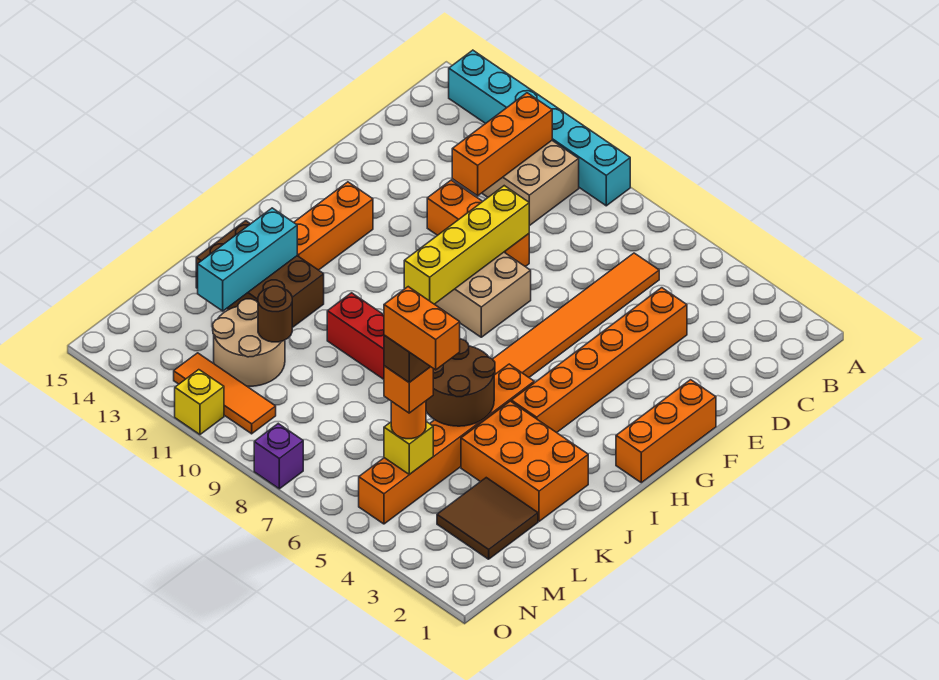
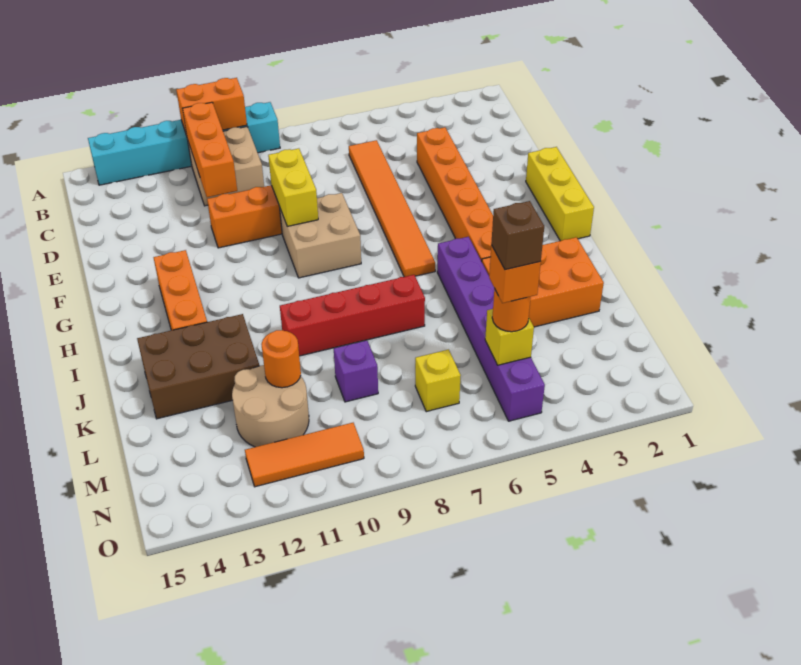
yellow brick E9:H9 level 2 -> yellow brick E9:F9 level 2
orange brick F1:H1 level 1 -> yellow brick F1:H1 level 1
orange brick I5:N5 level 1 -> purple brick I5:N5 level 1
brown round brick J5:K6 level 2 -> none
cyan brick J13:L13 level 2 -> none
brown tile L2:M3 level 1 -> none
brown round brick L11 level 2 -> orange round brick L11 level 2
orange brick M4:M5 level 6 -> orange brick A10:A11 level 2
purple brick O8 level 1 -> purple brick L9 level 1
yellow brick O11 level 1 -> yellow brick M7 level 1

